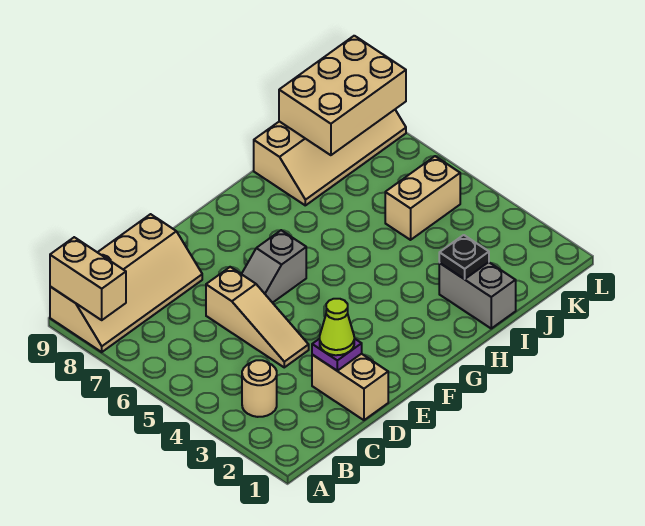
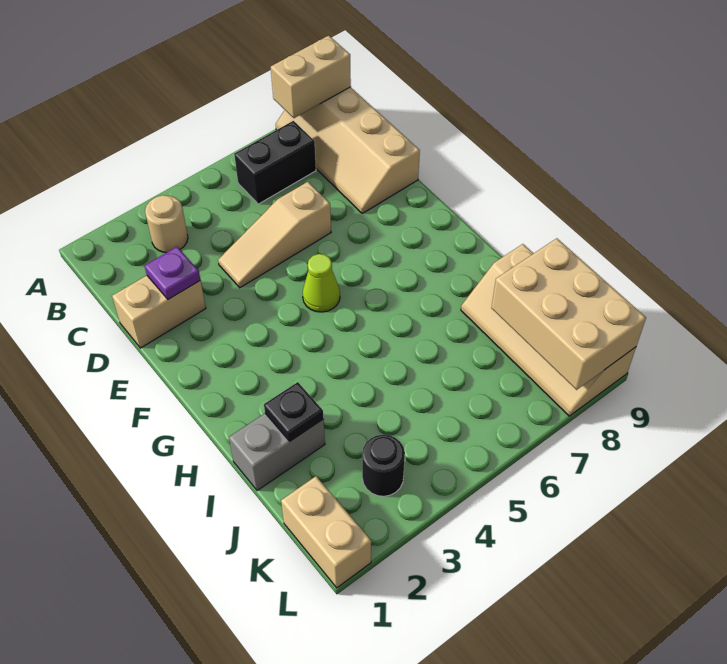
none -> black brick B6:B7 level 1
lime cone D2 level 3 -> lime cone F5 level 1
grey slope E6:F6 level 1 top F -> none
tan brick J5:K5 level 1 -> tan brick K1:L1 level 1
none -> black round brick K3 level 1

